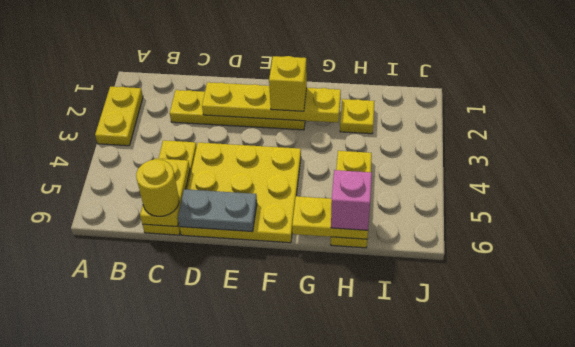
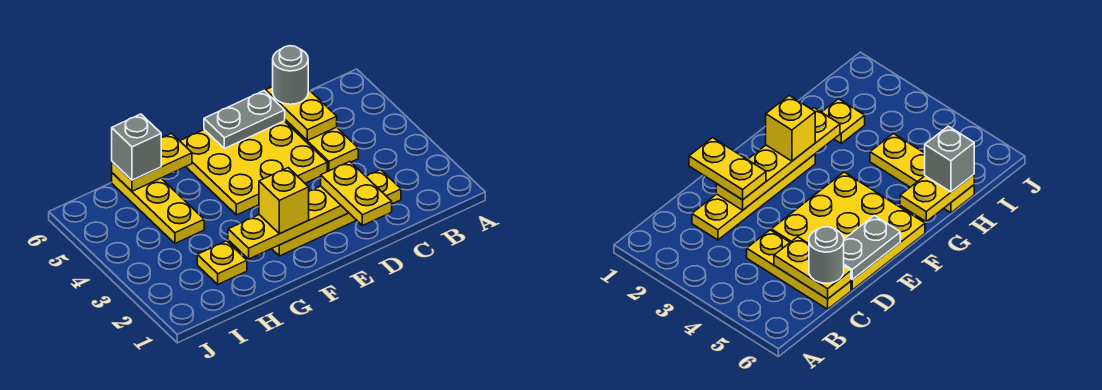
yellow plate A2:A3 level 1 -> yellow plate D1:D2 level 3
yellow round brick C6 level 3 -> grey round brick C6 level 3
pink brick H6 level 3 -> grey brick H6 level 3

